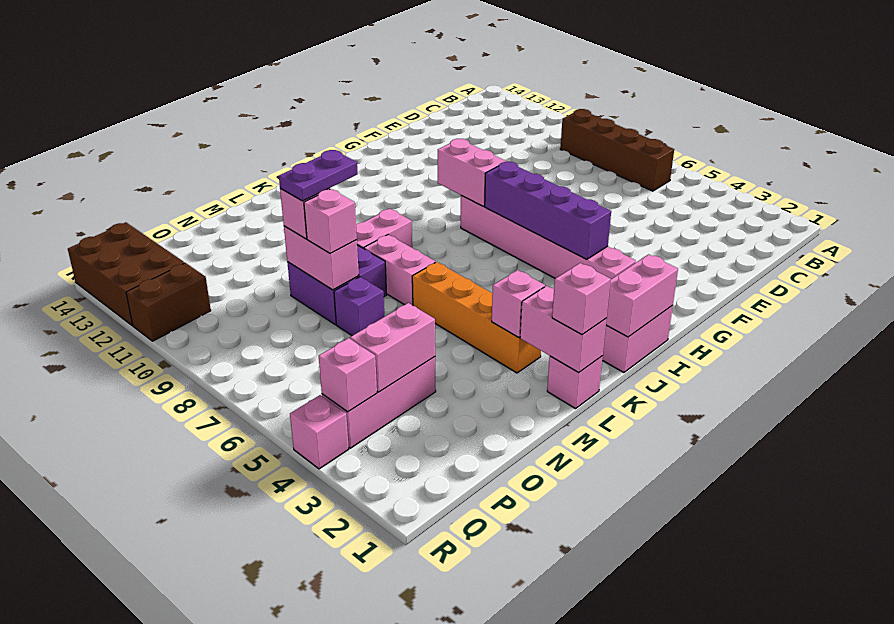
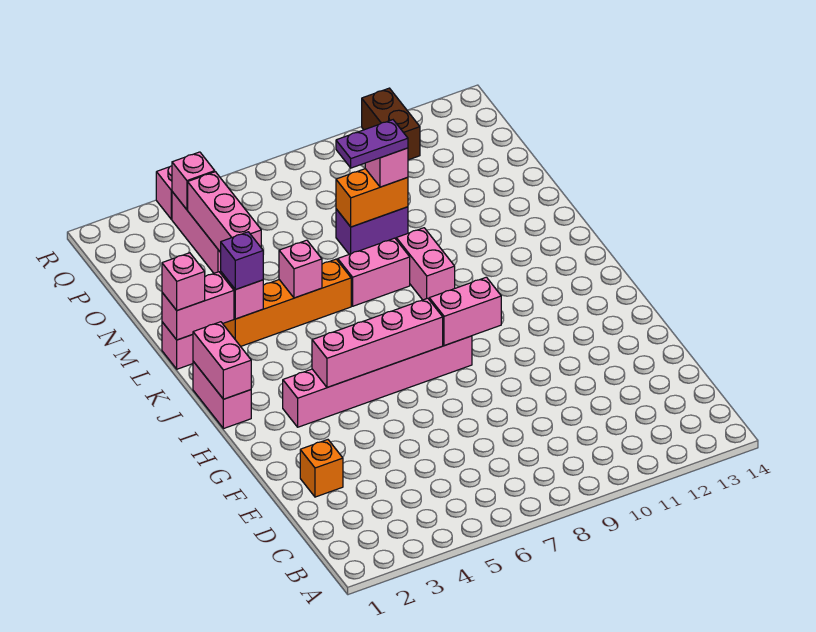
brown brick B6:B9 level 1 -> none
none -> orange brick E2 level 1
purple brick H4:H7 level 2 -> pink brick H4:H7 level 2
purple brick M8:N9 level 1 -> purple brick N8:N9 level 1
purple plate M9:N9 level 4 -> purple plate N8:N9 level 4
purple brick N7 level 1 -> purple brick L3 level 3
pink brick N8:N9 level 2 -> orange brick N8:N9 level 2
pink brick N8 level 3 -> pink brick L5 level 2
pink brick O4:P4 level 2 -> pink brick N4:P4 level 2
brown brick Q12:R14 level 1 -> none

